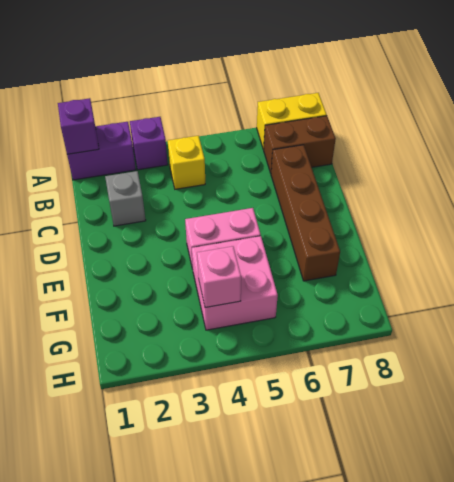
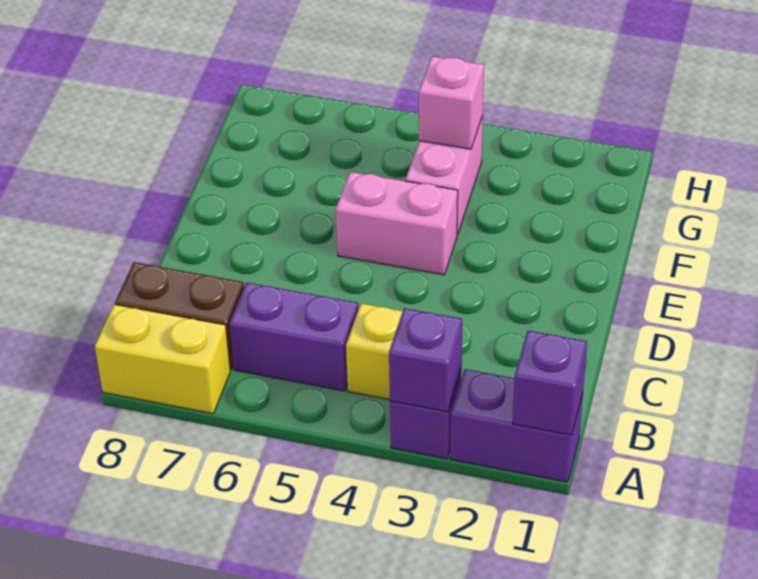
none -> purple brick A3 level 2
none -> purple brick B5:B6 level 1
grey brick C2 level 1 -> none
brown brick C7:F7 level 1 -> none
pink brick F4:G5 level 1 -> pink brick F4:G4 level 1

